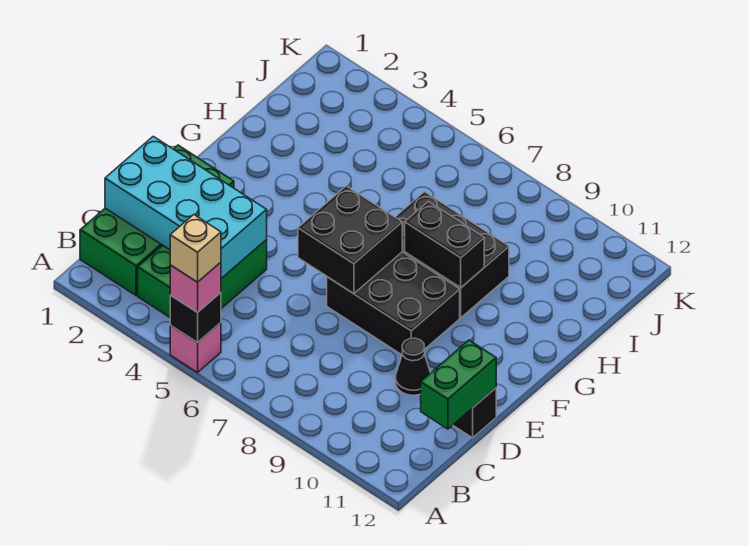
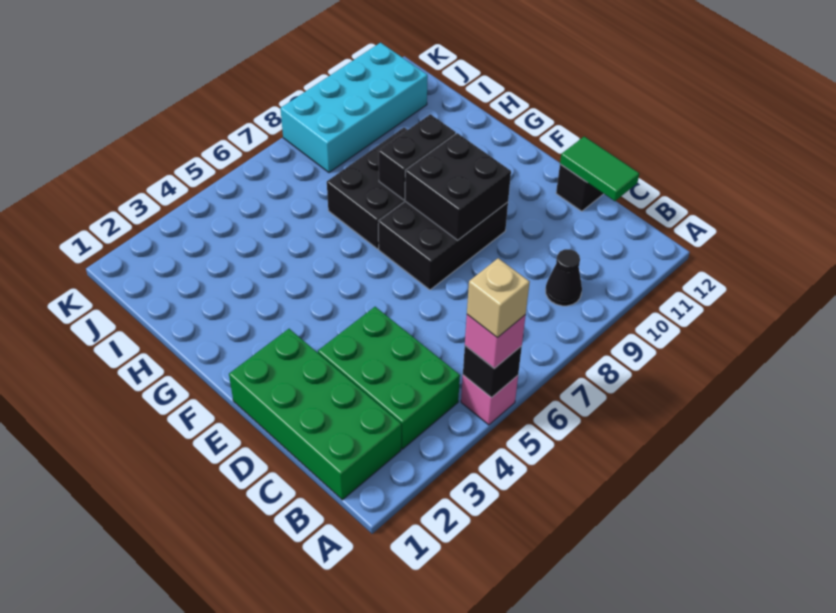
cyan brick C1:D4 level 2 -> cyan brick J8:K11 level 1
green brick C12:D12 level 2 -> green tile C12:D12 level 2
black cone D10 level 1 -> black cone B9 level 1
black brick E6:F7 level 2 -> black brick E8:F9 level 2

